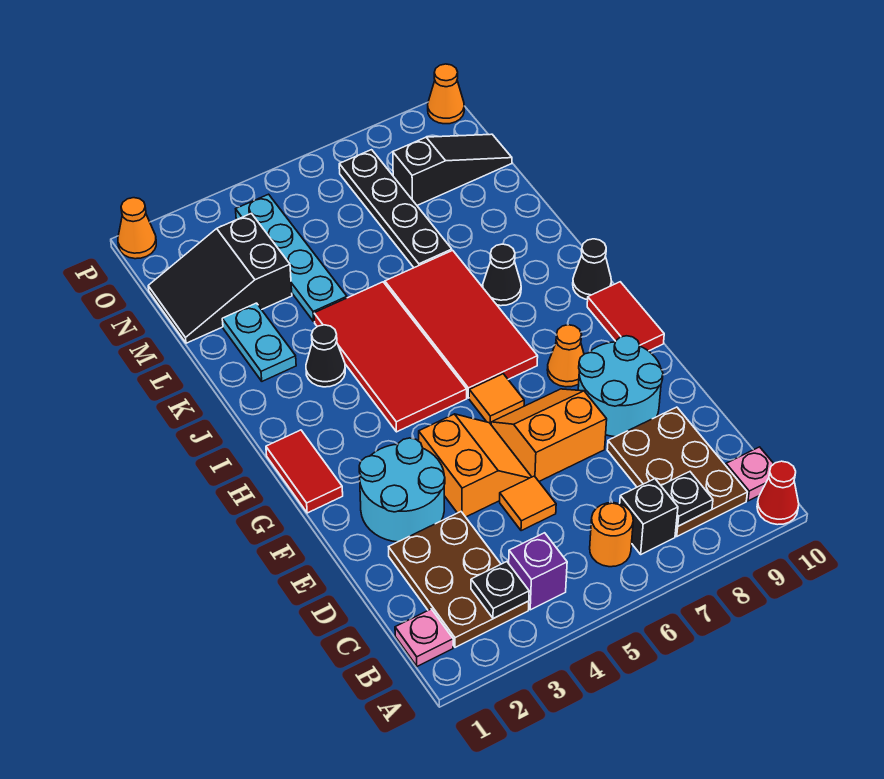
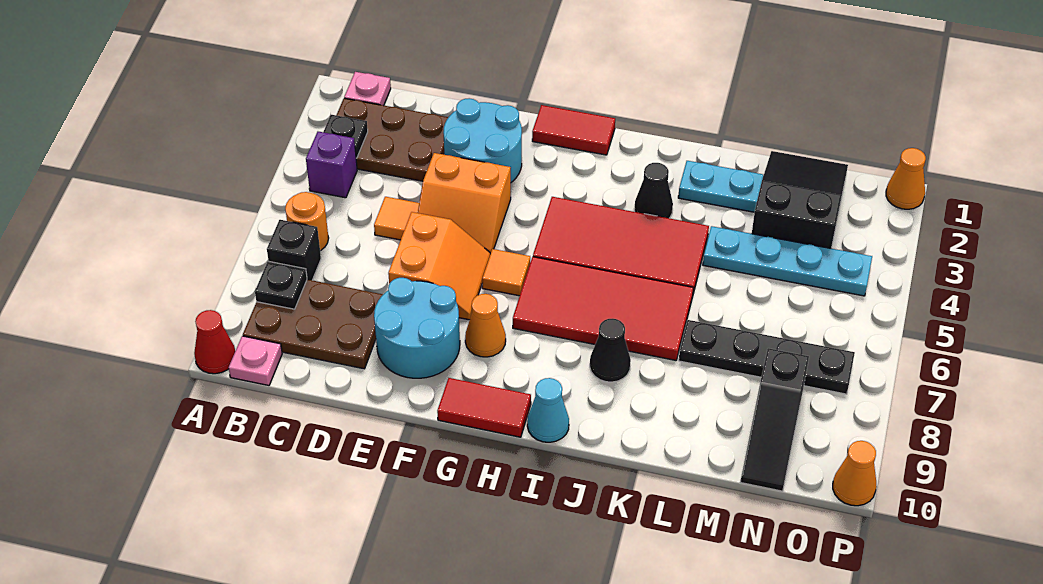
black cone I10 level 1 -> cyan cone I10 level 1

